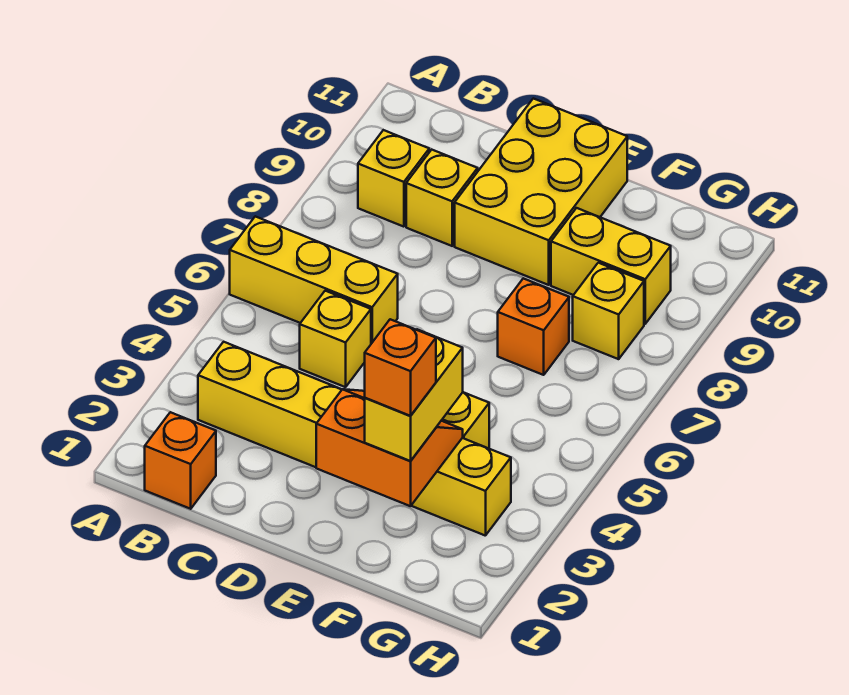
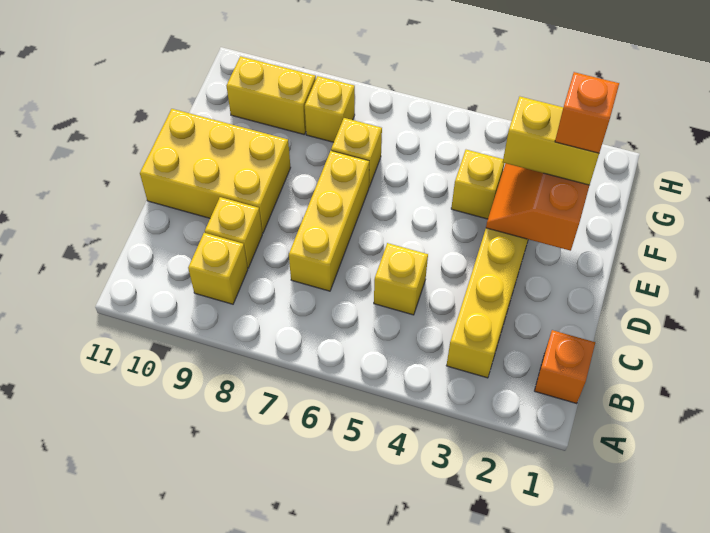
yellow brick A6:C6 level 1 -> yellow brick C7:E7 level 1
orange brick F7 level 1 -> yellow brick F7 level 1
yellow brick F9:G9 level 1 -> yellow brick G9:G10 level 1

